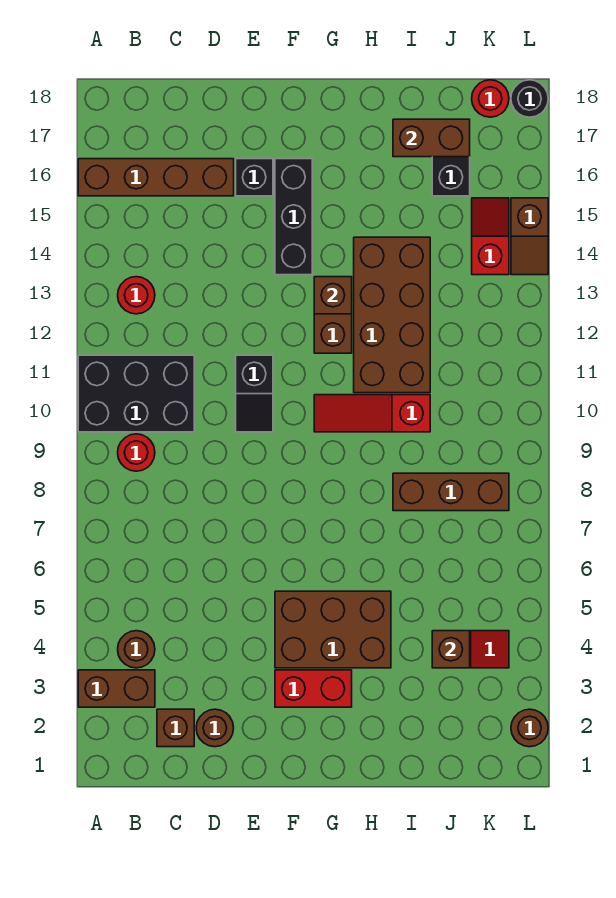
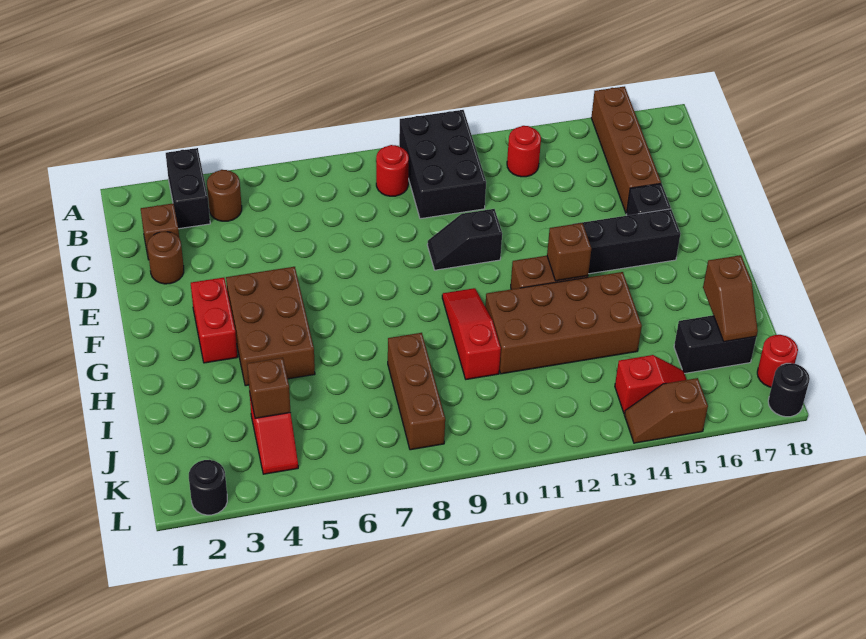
brown brick A3:B3 level 1 -> black brick A3:B3 level 1
brown brick I17:J17 level 2 -> brown slope I17:J17 level 2 top I
brown round brick L2 level 1 -> black round brick L2 level 1

